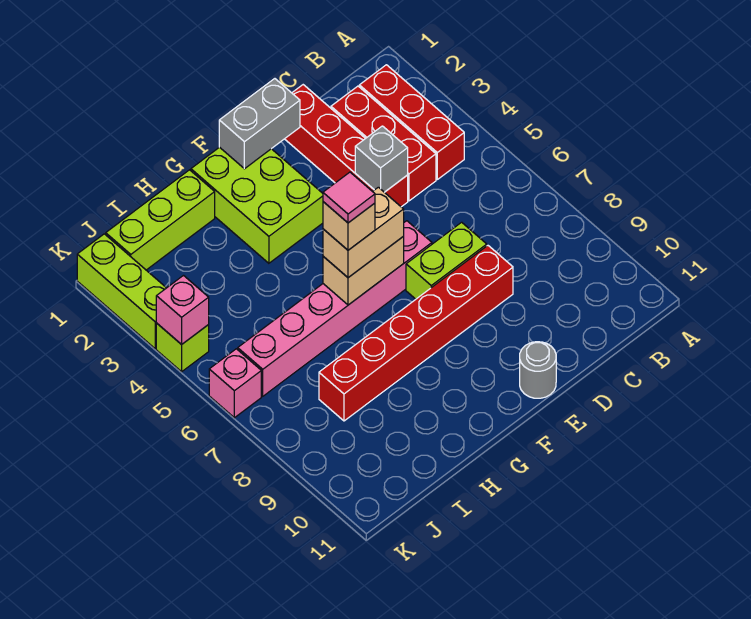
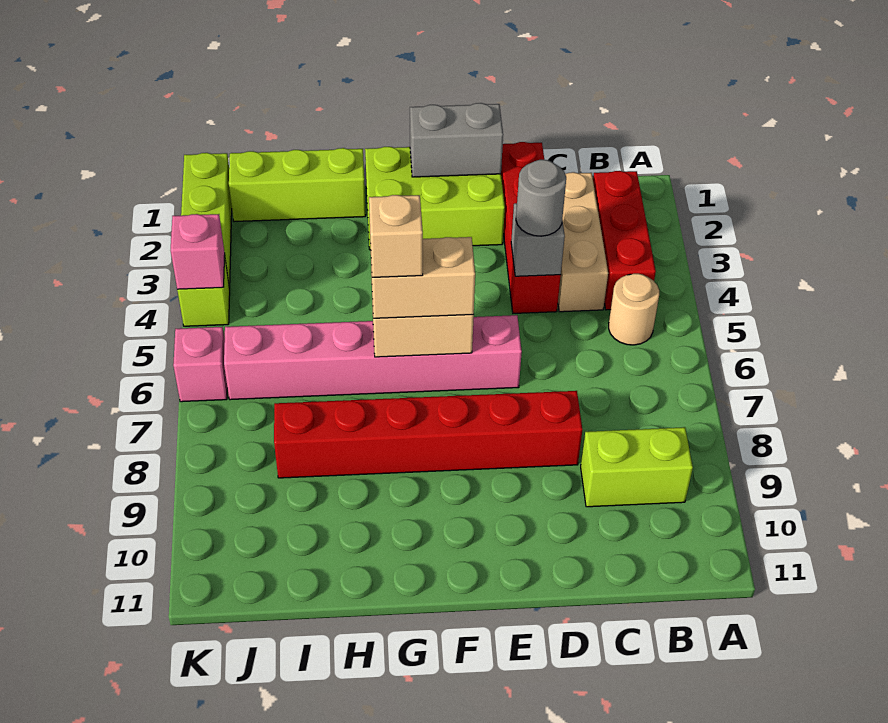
none -> tan round brick B5 level 1
red brick C2:C4 level 1 -> tan brick C2:C4 level 1
lime brick D7:E7 level 1 -> lime brick B9:C9 level 1
grey round brick E11 level 1 -> grey round brick D4 level 3
lime brick F1:G3 level 1 -> lime brick E1:G2 level 1
pink tile G6 level 5 -> none

